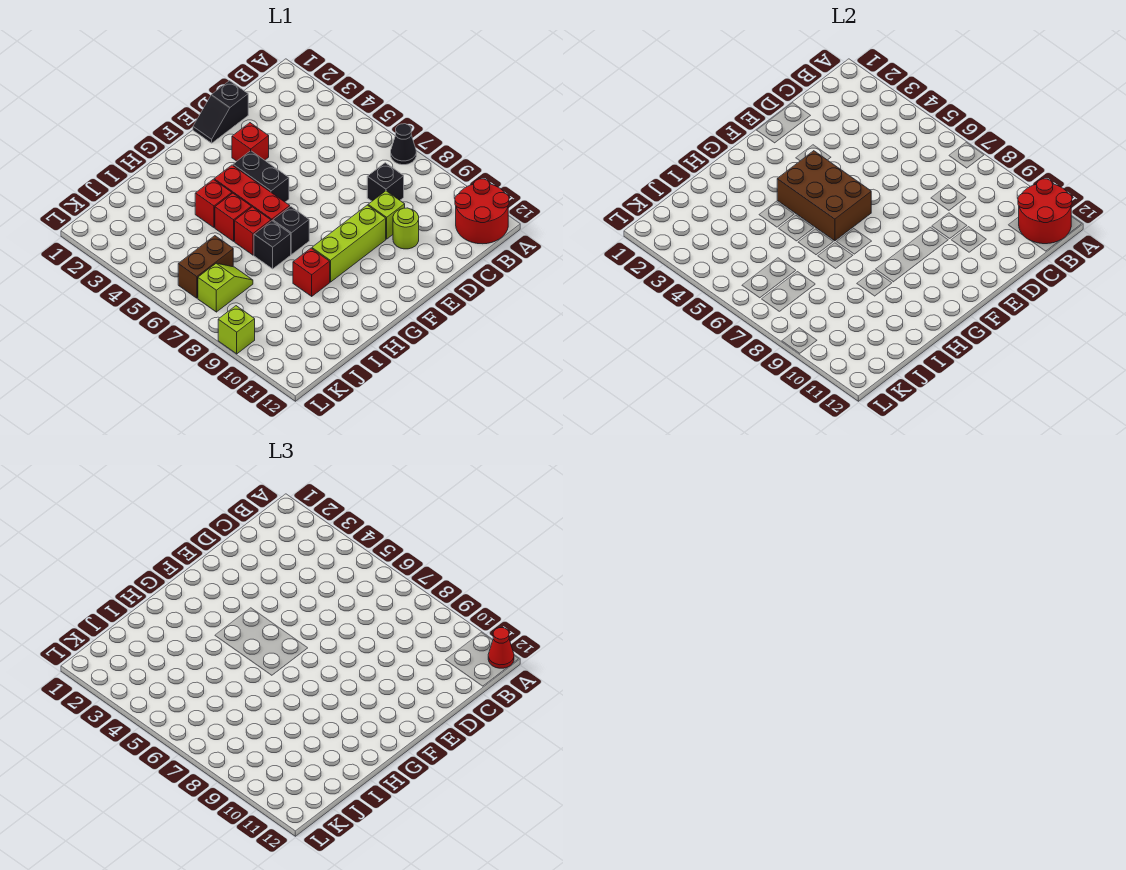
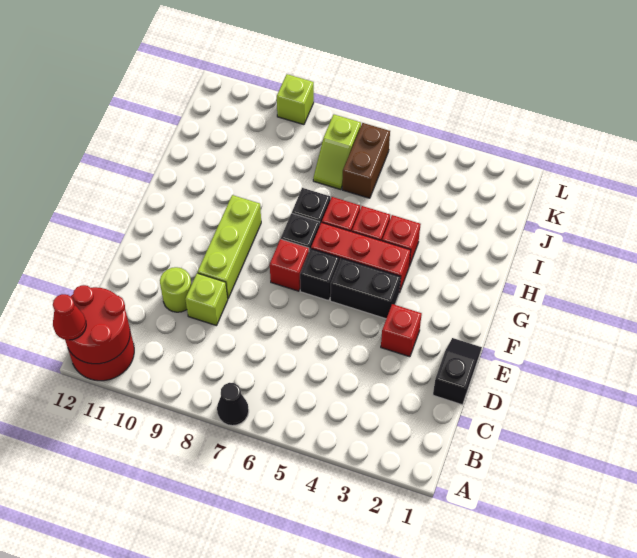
black brick C8 level 1 -> black brick F6 level 1
brown brick F4:G6 level 2 -> none
red brick H9 level 1 -> red brick F7 level 1

